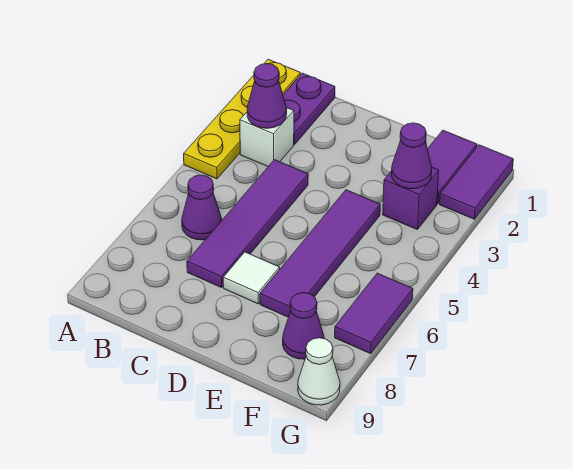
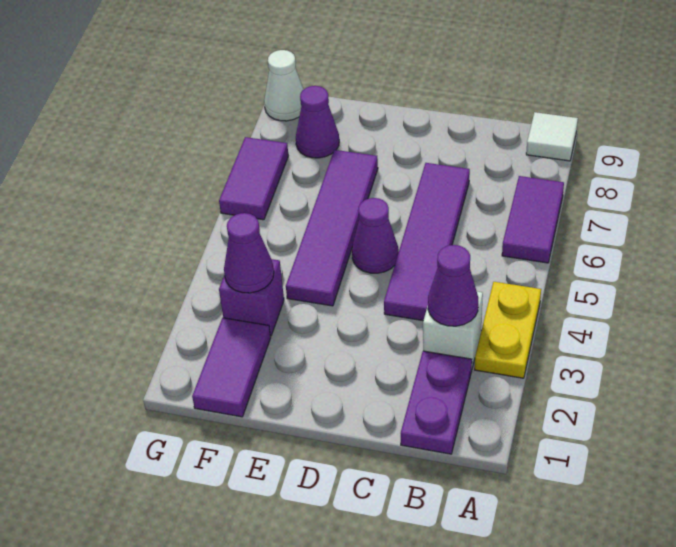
yellow plate A1:A4 level 1 -> yellow plate A3:A4 level 1
purple cone B6 level 1 -> purple cone D5 level 1
white tile D7 level 1 -> white tile A9 level 1
purple tile G1:G2 level 1 -> purple tile A6:A7 level 1

